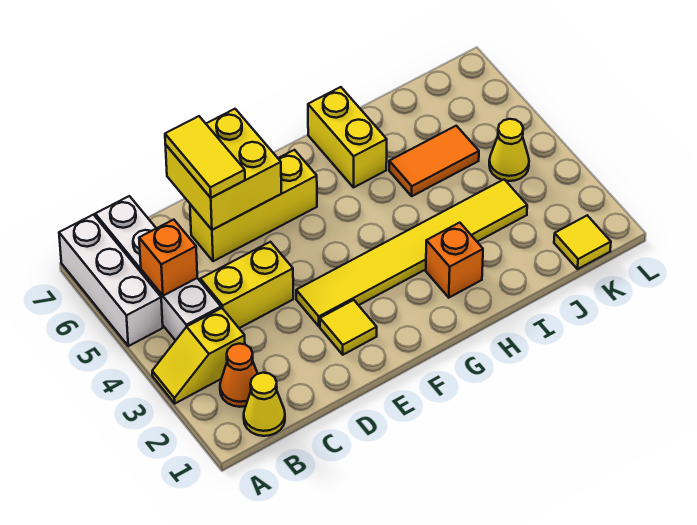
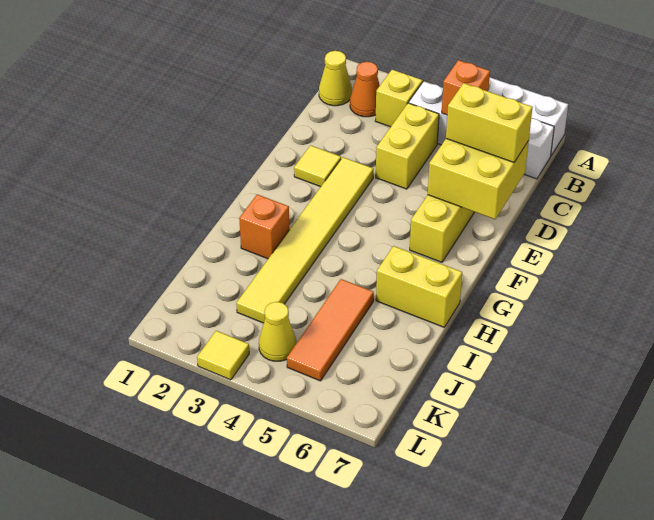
yellow tile D6:D7 level 3 -> yellow brick D6:D7 level 3
orange tile I5:J5 level 1 -> orange tile I5:K5 level 1
yellow tile K1 level 1 -> yellow tile L3 level 1

